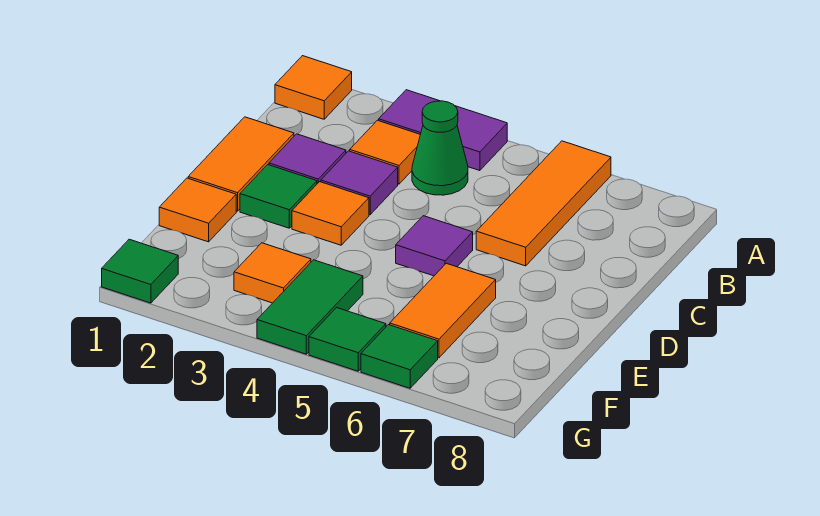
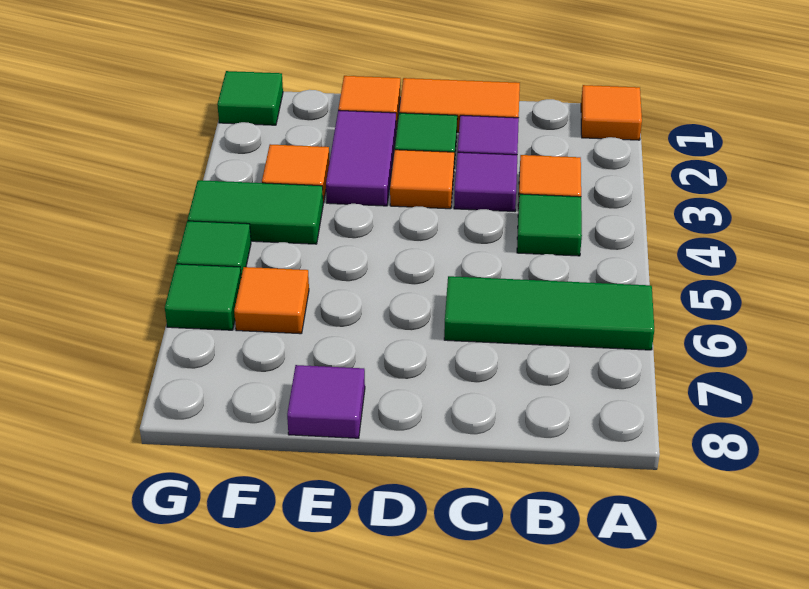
purple tile A3:A4 level 1 -> purple tile E2:E3 level 1
orange tile A6:C6 level 1 -> green tile A6:C6 level 1
green cone B4 level 1 -> green tile B4 level 1
purple tile D5 level 1 -> purple tile E8 level 1
orange tile E6:F6 level 1 -> orange tile F6 level 1

